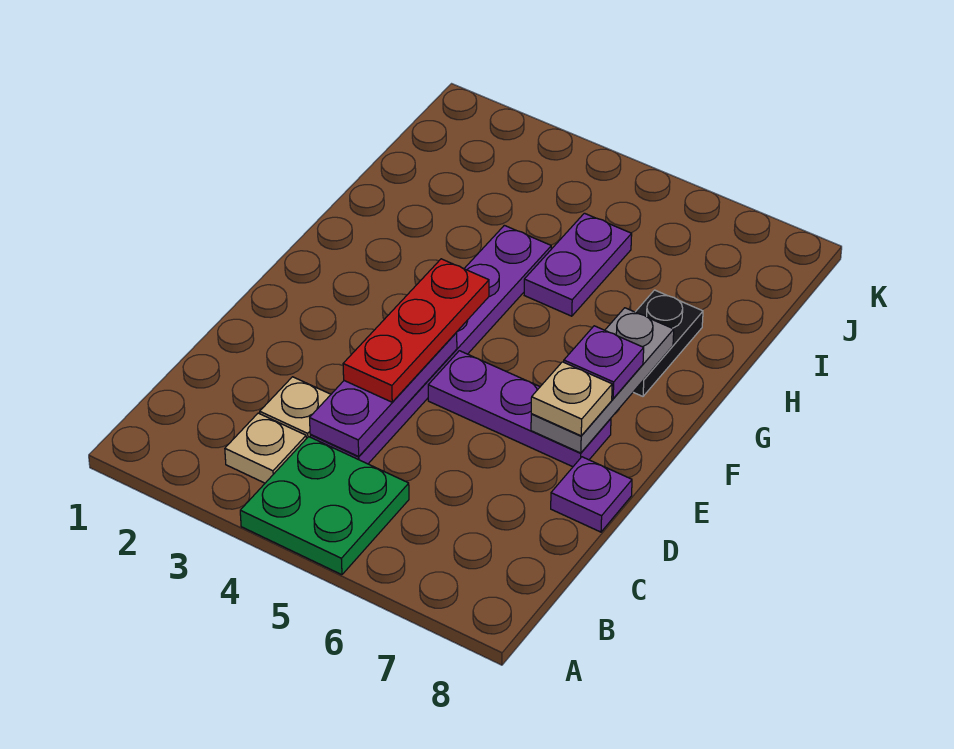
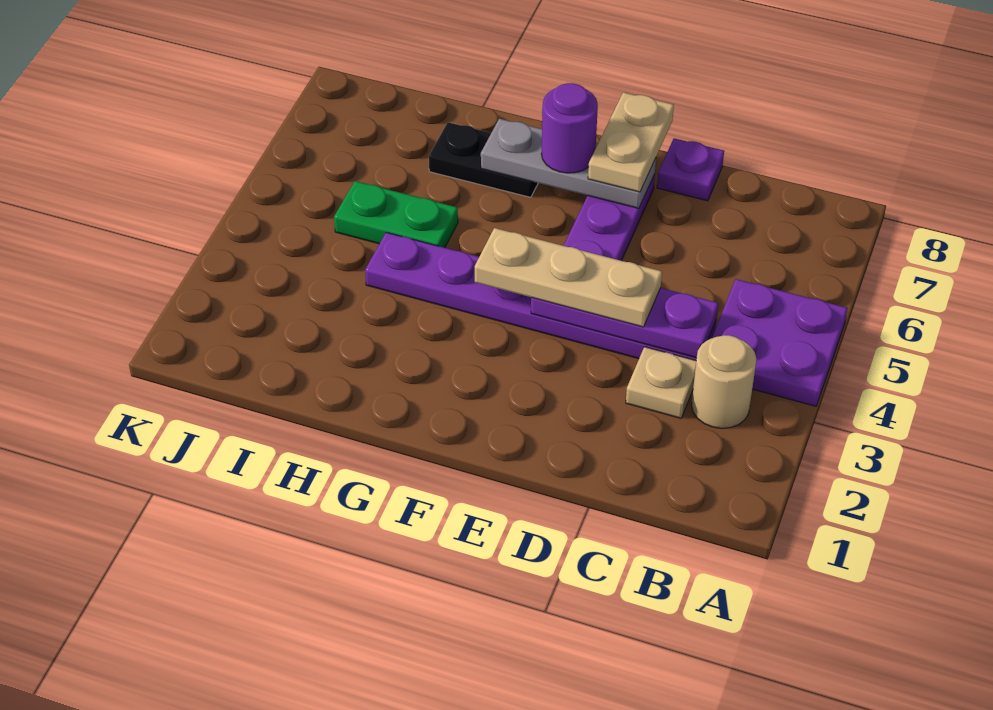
green plate A4:B5 level 1 -> purple plate A4:B5 level 1
tan plate B3 level 1 -> tan round brick B3 level 1
red plate D4:F4 level 3 -> tan plate D4:F4 level 3
tan plate E7 level 3 -> tan plate E7:E8 level 3
purple plate F7 level 3 -> purple round brick F7 level 3
purple plate H5:I5 level 1 -> green plate H5:I5 level 1

